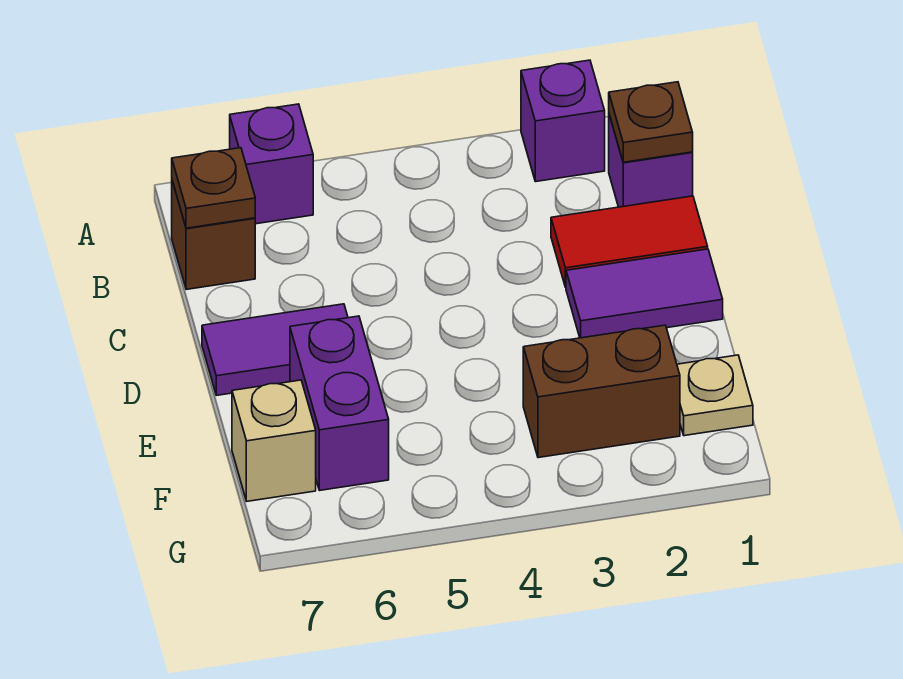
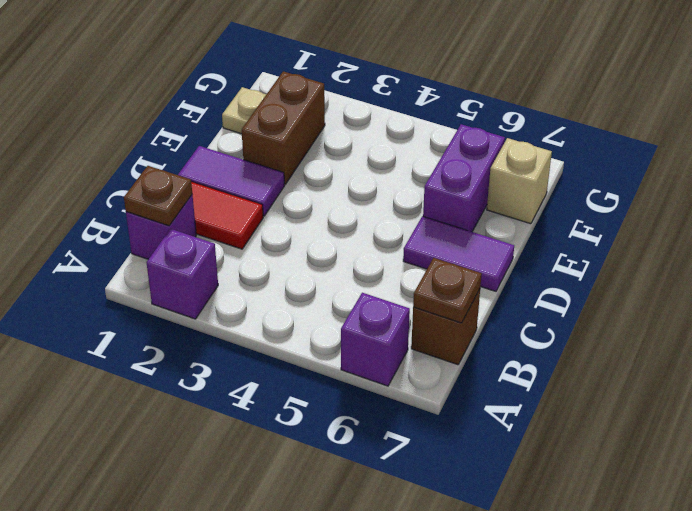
brown brick F2:F3 level 1 -> brown brick E2:F2 level 1

